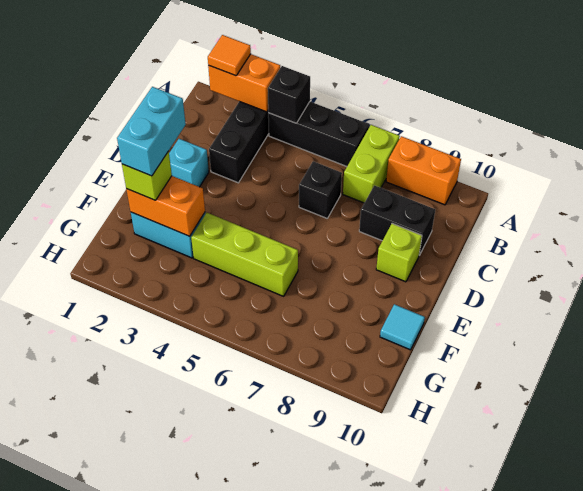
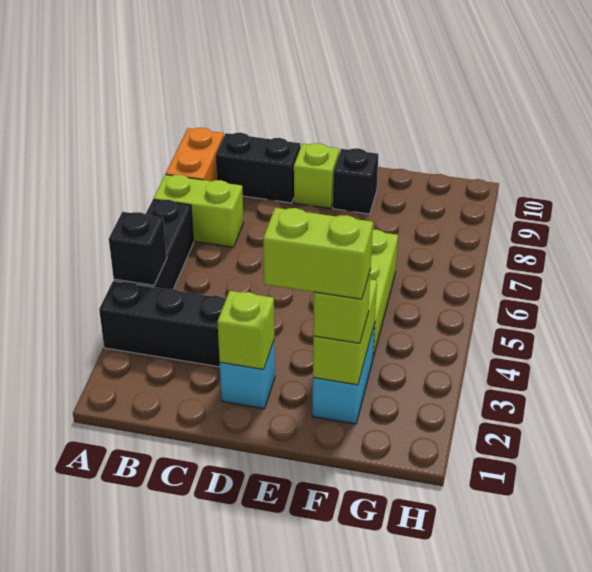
orange brick A2:A3 level 2 -> none
orange tile A2 level 3 -> none
black brick C6 level 1 -> black brick E9 level 1
black brick C8:C9 level 1 -> black brick B9:C9 level 1
none -> lime brick D2 level 2
cyan brick E2:F2 level 4 -> lime brick E2:F2 level 4
orange brick F2:F3 level 2 -> lime brick F2:F3 level 2
cyan tile F10 level 1 -> none

